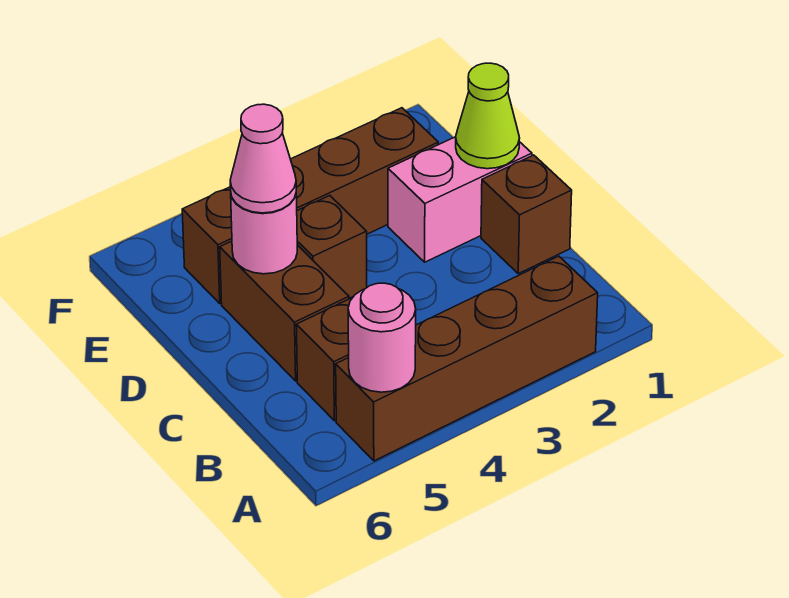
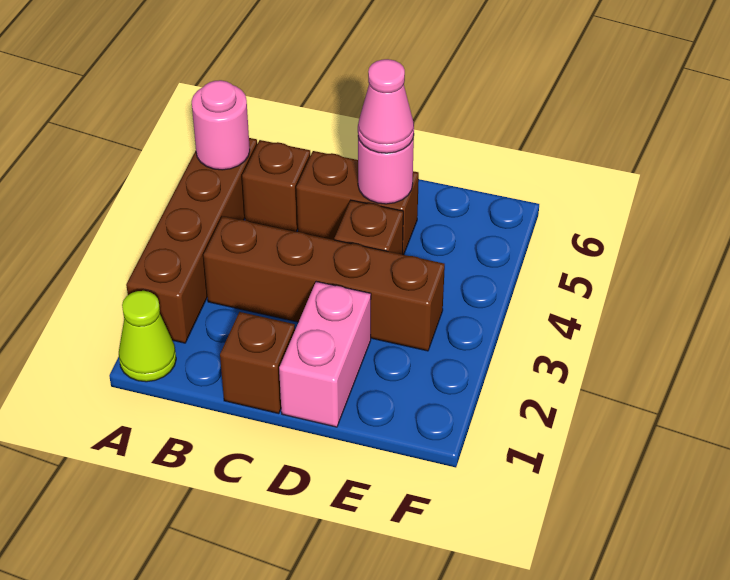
lime cone D1 level 2 -> lime cone A1 level 1
brown brick E2:E5 level 1 -> brown brick B3:E3 level 1

